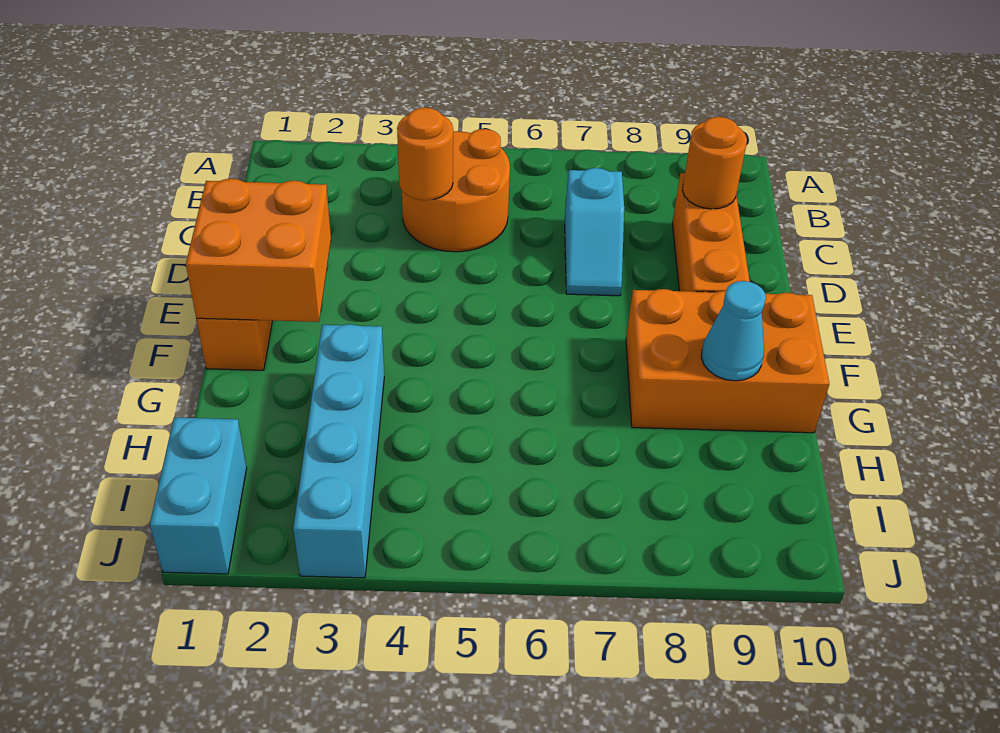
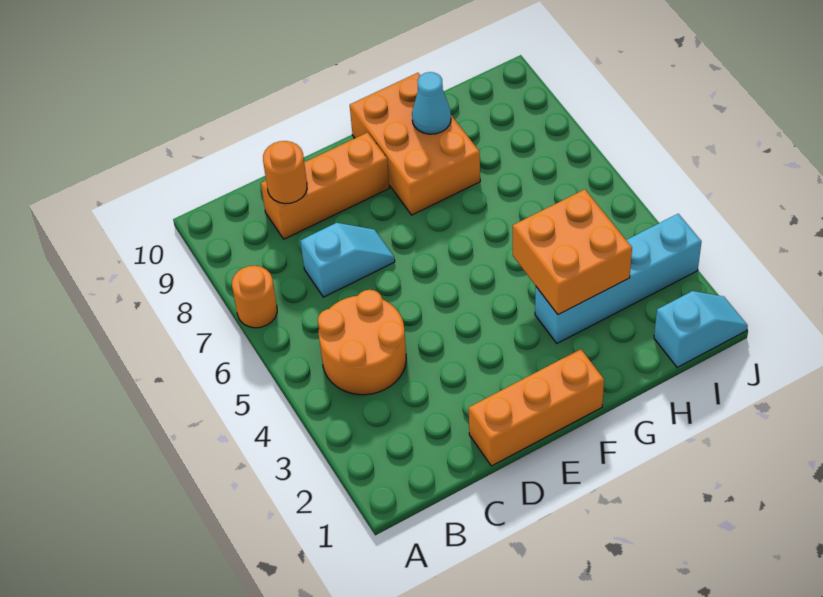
orange round brick C4 level 2 -> orange round brick A7 level 1
orange brick E1:F2 level 2 -> orange brick G3:H4 level 2
cyan brick I1:J1 level 1 -> cyan slope I1:J1 level 1 top I

